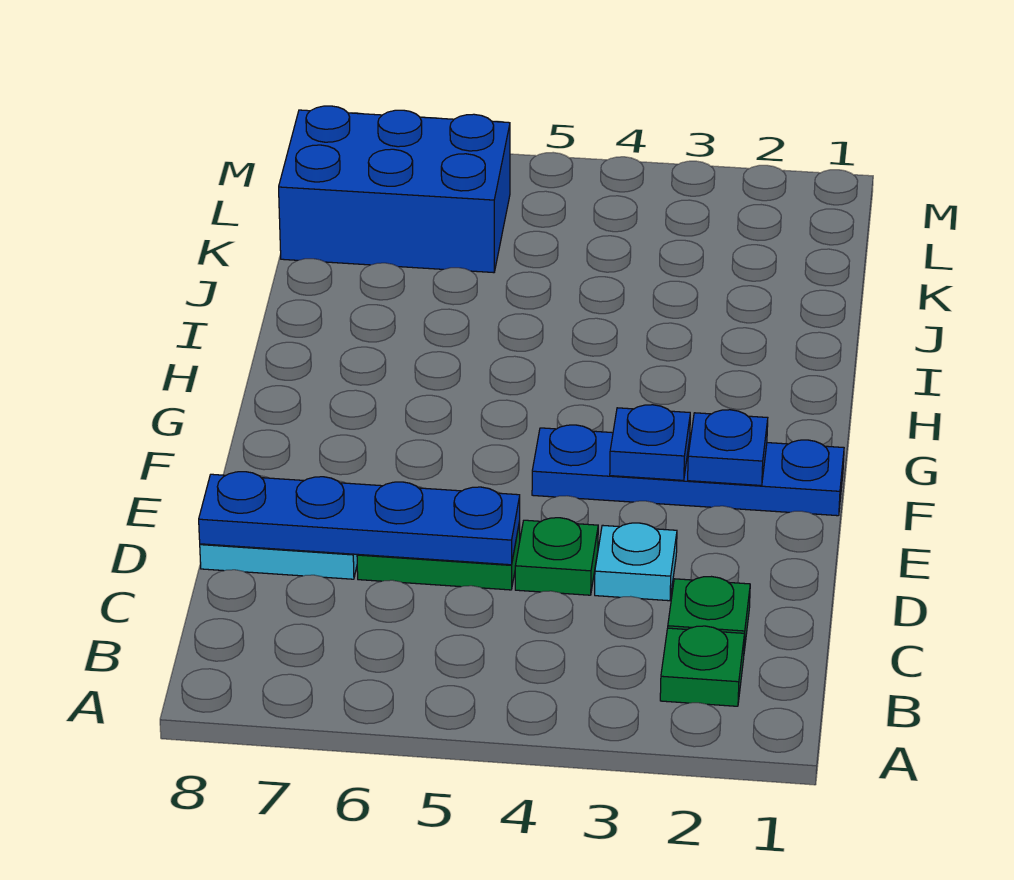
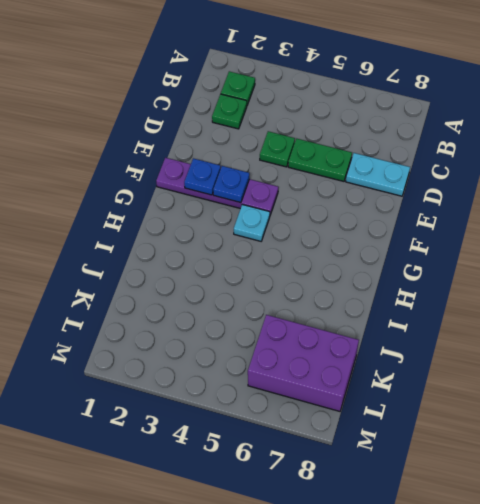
cyan plate D3 level 1 -> cyan plate G4 level 1
blue plate D5:D8 level 2 -> none
blue plate F1:F4 level 1 -> purple plate F1:F4 level 1
blue brick K6:L8 level 1 -> purple brick K6:L8 level 1

